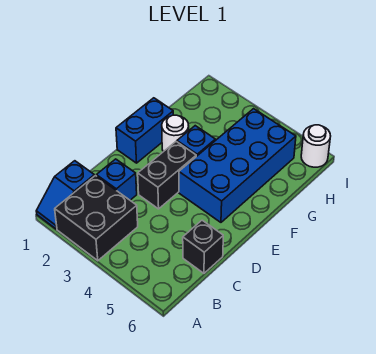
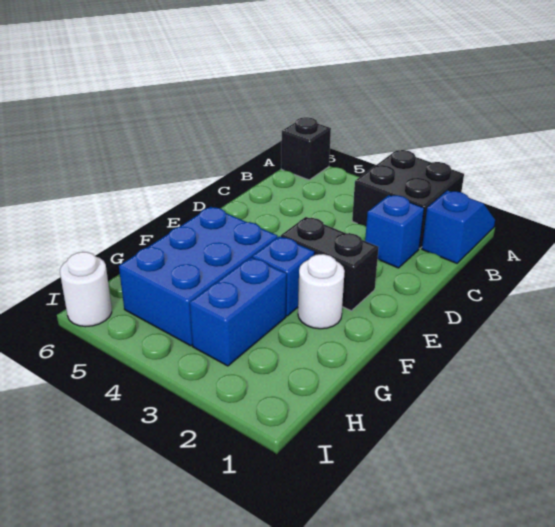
black brick C6 level 1 -> black brick A6 level 1
black brick D3:E3 level 1 -> black brick E2:E3 level 1
blue brick E1:F1 level 1 -> blue brick G3:H3 level 1
blue brick E4:H5 level 1 -> blue brick F4:H5 level 1

